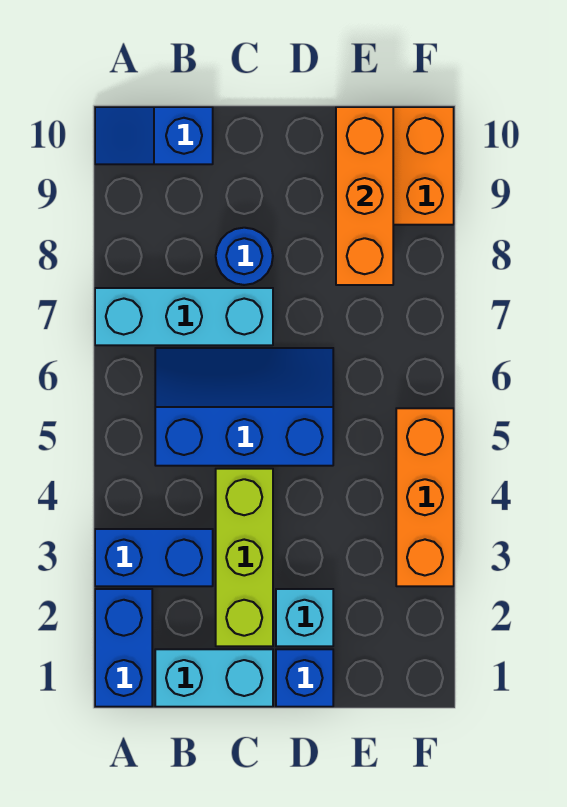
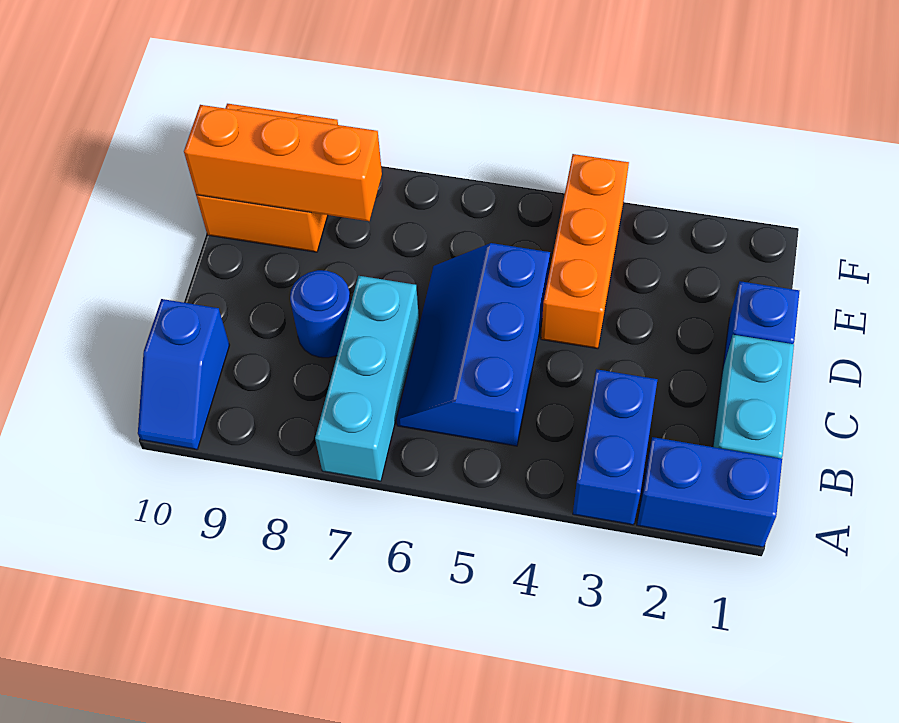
lime brick C2:C4 level 1 -> none
cyan brick D2 level 1 -> none
orange brick F3:F5 level 1 -> orange brick D4:F4 level 1

